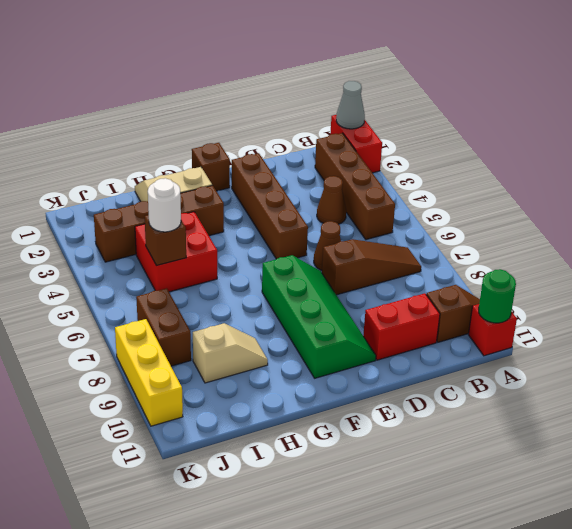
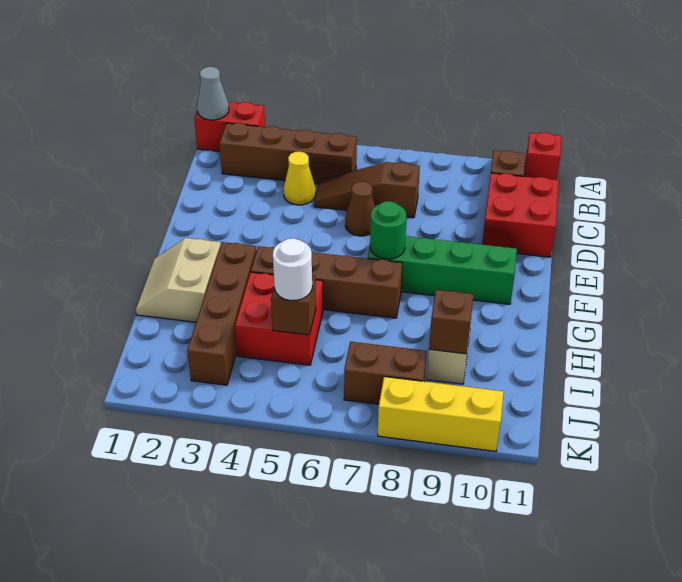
green round brick A11 level 2 -> green round brick F7 level 2
brown slope B7:D7 level 1 top D -> brown slope C5:C7 level 1 top 7
brown cone C4 level 1 -> yellow cone C4 level 1
red brick C10:D10 level 1 -> red brick C10:D11 level 1
brown brick E2:E5 level 1 -> brown brick G4:G7 level 1
brown brick F1 level 1 -> brown brick I9 level 2

